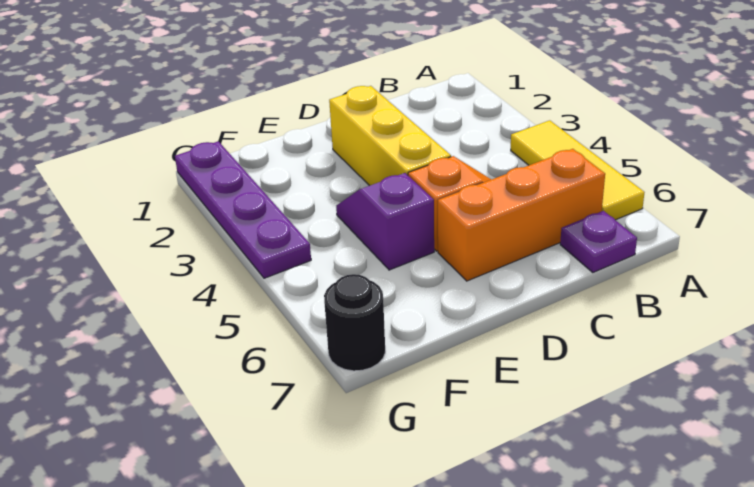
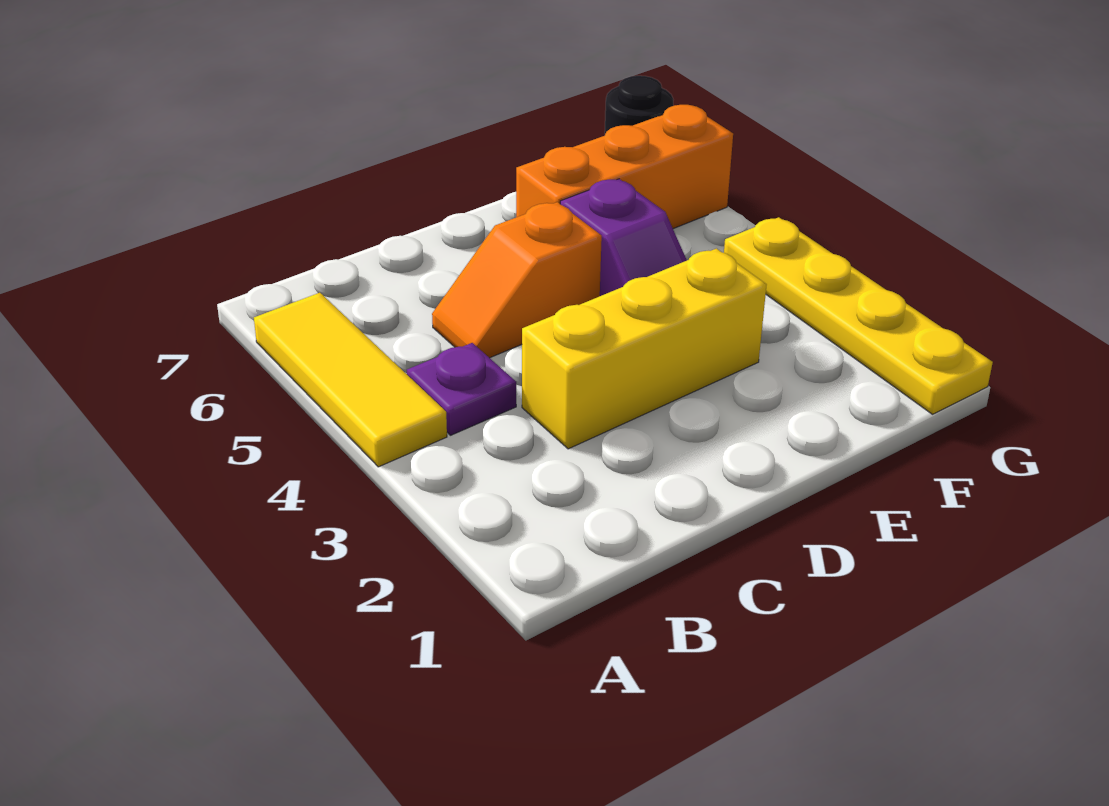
orange brick B6:D6 level 1 -> orange brick E6:G6 level 1
purple plate B7 level 1 -> purple plate B4 level 1
yellow brick D2:D4 level 1 -> yellow brick C3:E3 level 1
purple plate G1:G4 level 1 -> yellow plate G1:G4 level 1

